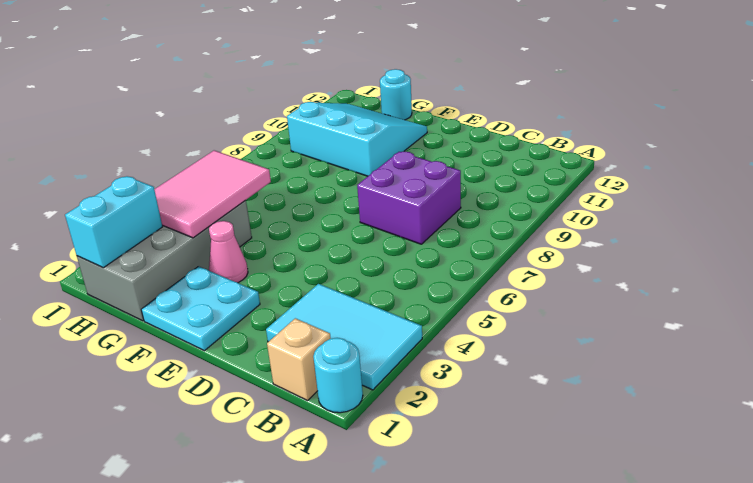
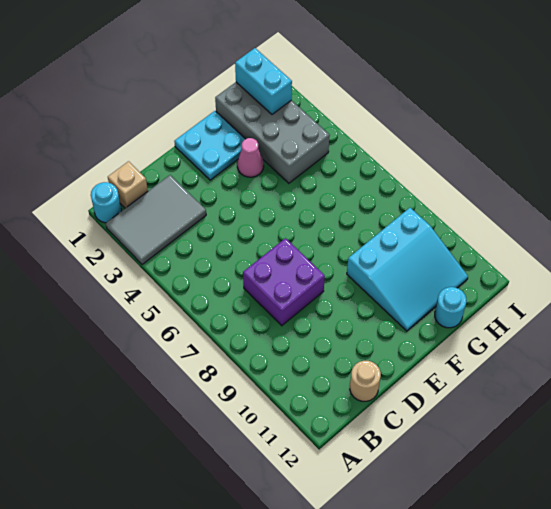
cyan tile A2:C3 level 1 -> grey tile A2:C3 level 1
none -> tan round brick C12 level 1
pink tile G3:H5 level 2 -> none

